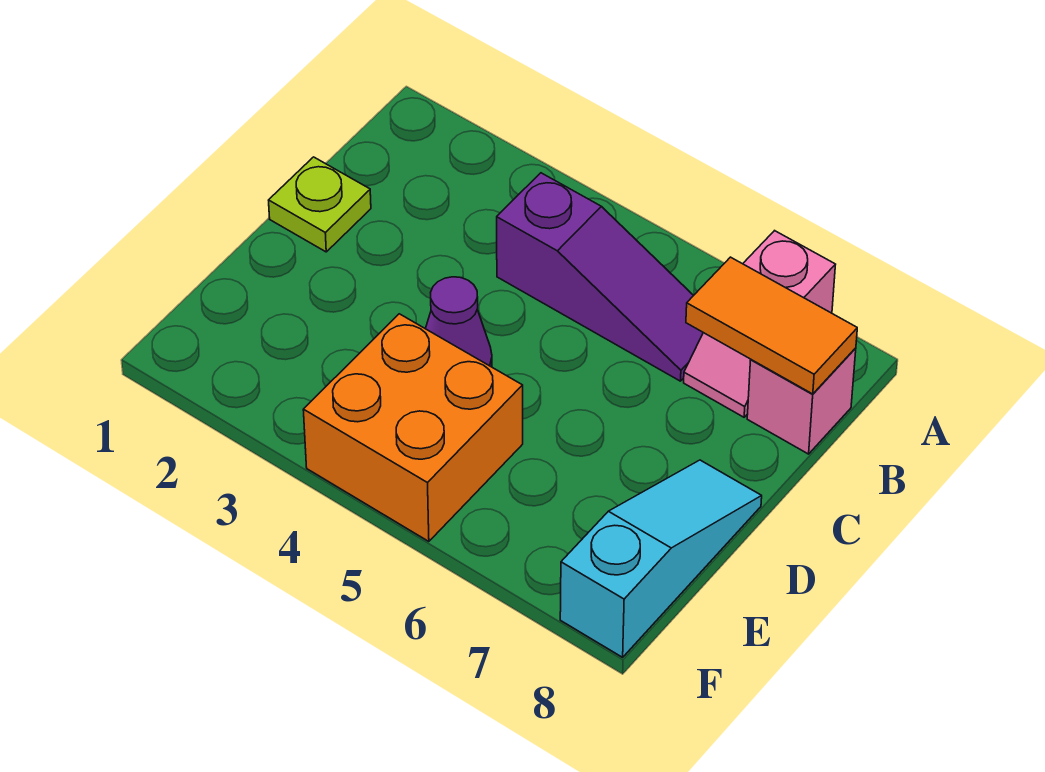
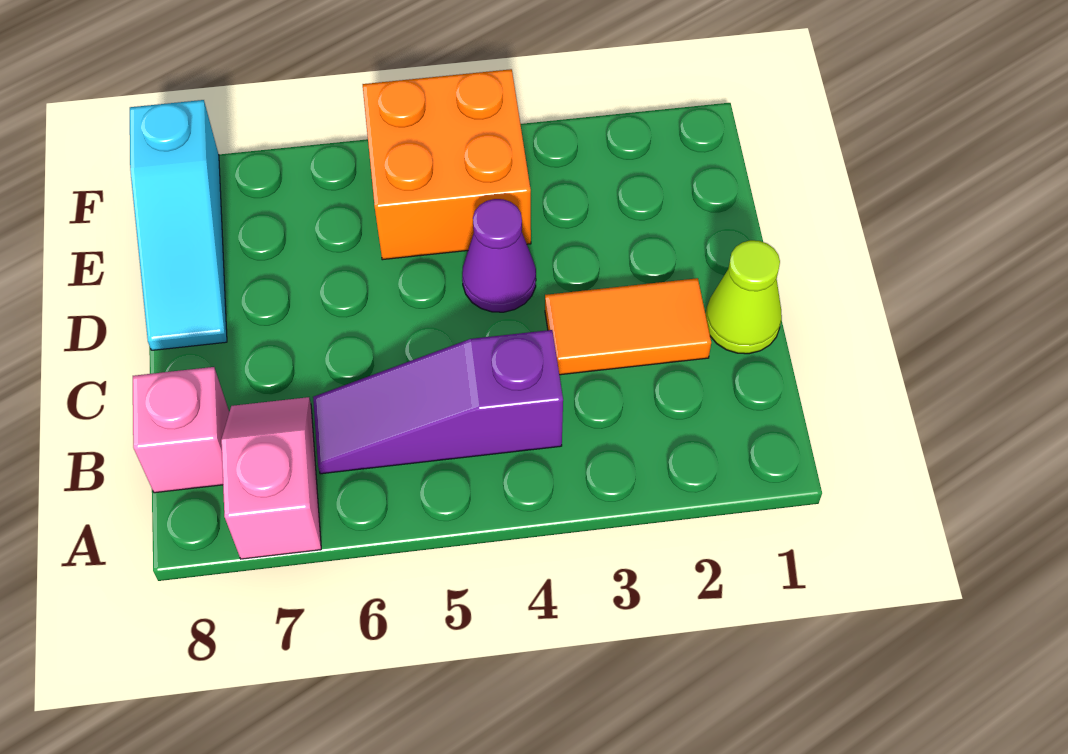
orange tile B7:B8 level 2 -> orange tile C2:C3 level 1
lime plate C1 level 1 -> lime cone C1 level 1

